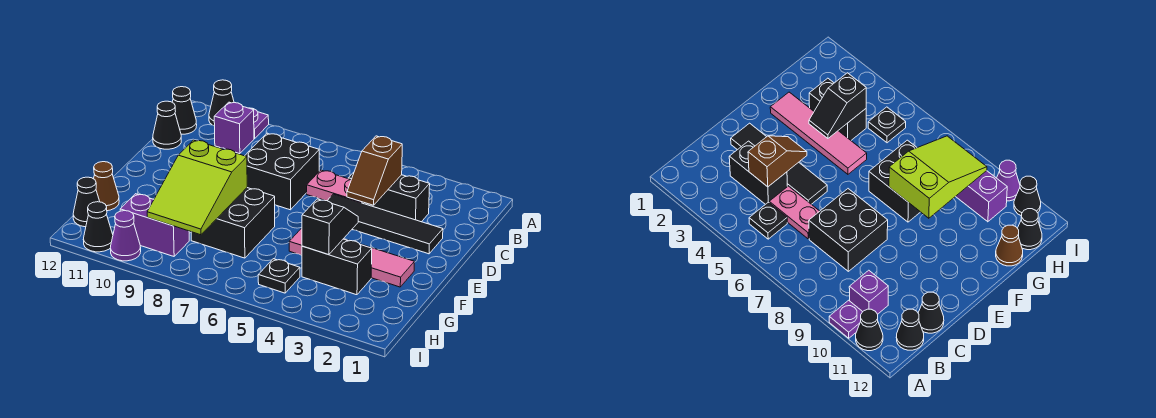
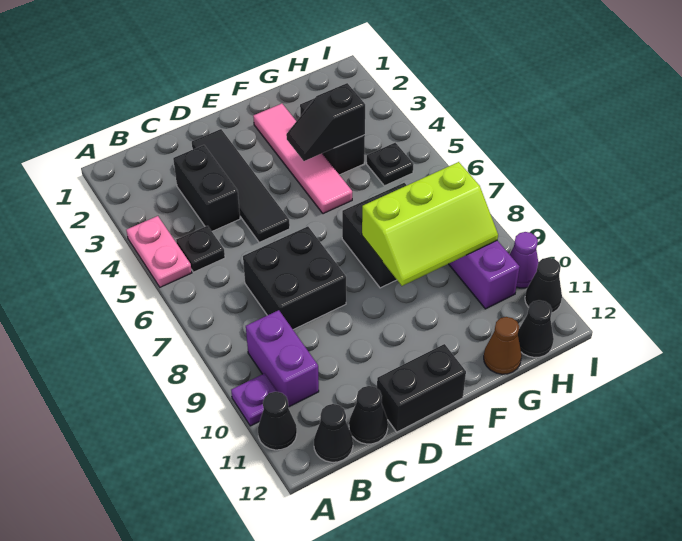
purple brick B10 level 1 -> purple brick B9:B10 level 1
brown slope C4:D4 level 2 top C -> none
pink plate C5:C6 level 1 -> pink plate A4:A5 level 1
none -> black brick D12:E12 level 1
lime slope F8:H9 level 2 top F -> lime slope F8:H9 level 2 top 8

